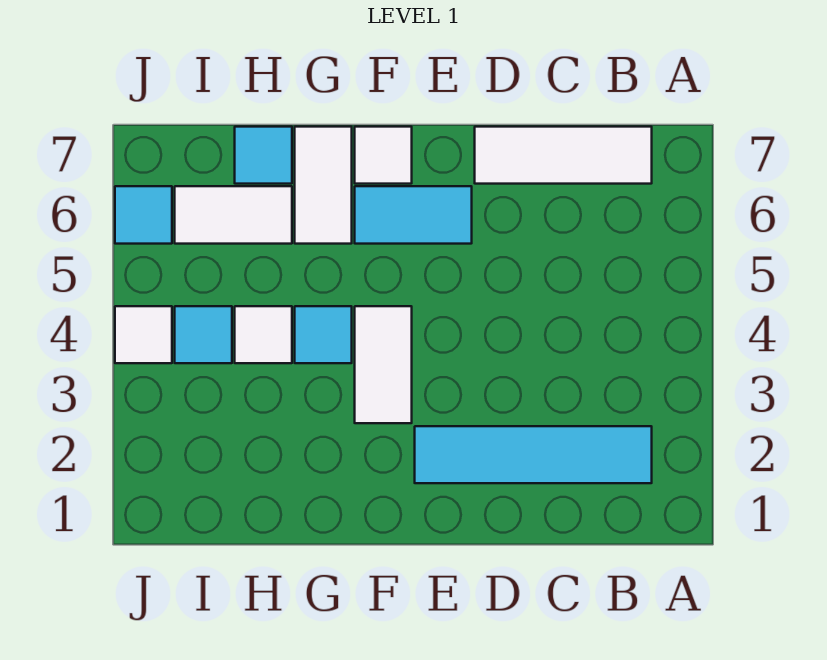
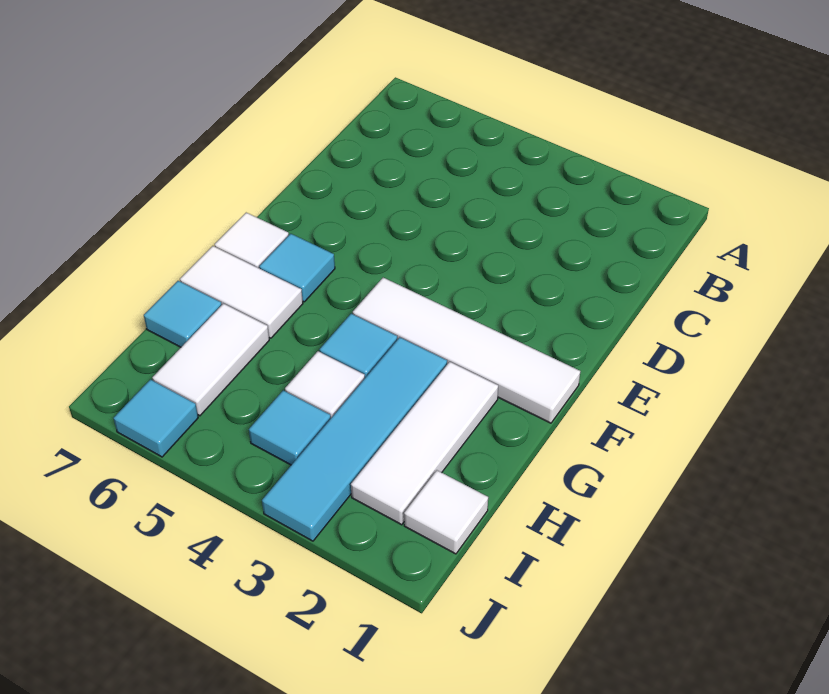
cyan tile B2:E2 level 1 -> cyan tile G3:J3 level 1
white tile B7:D7 level 1 -> white tile G2:I2 level 1
cyan tile E6:F6 level 1 -> cyan tile F6 level 1
white tile F3:F4 level 1 -> white tile F1:F4 level 1
white tile J4 level 1 -> white tile I1 level 1

